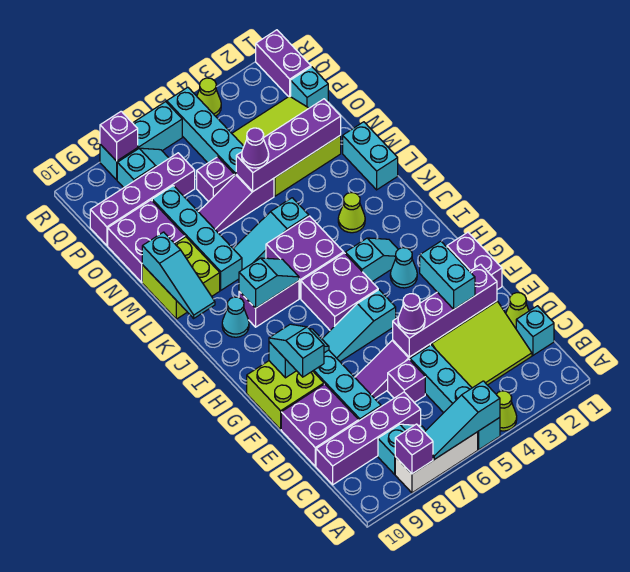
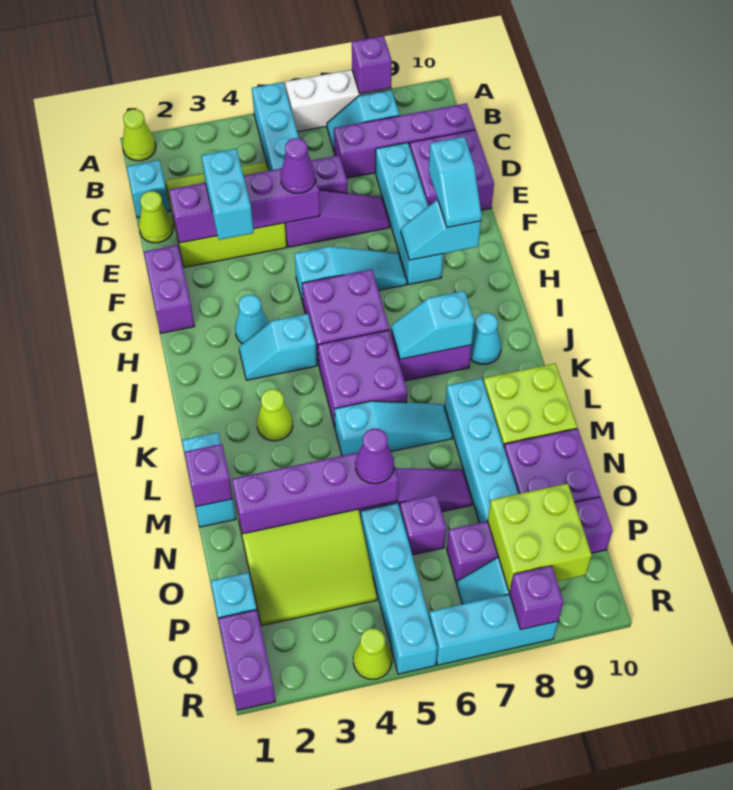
lime cone A4 level 1 -> lime cone A1 level 1
cyan slope A5:A7 level 2 top 5 -> none
lime brick F9:G10 level 1 -> lime brick P8:Q9 level 2
cyan slope K10:M10 level 2 top M -> none
none -> purple brick M1 level 2

